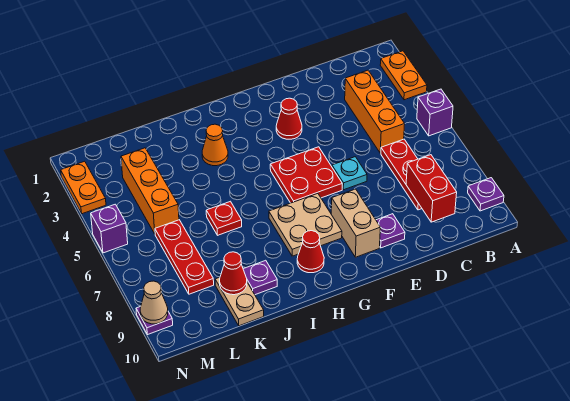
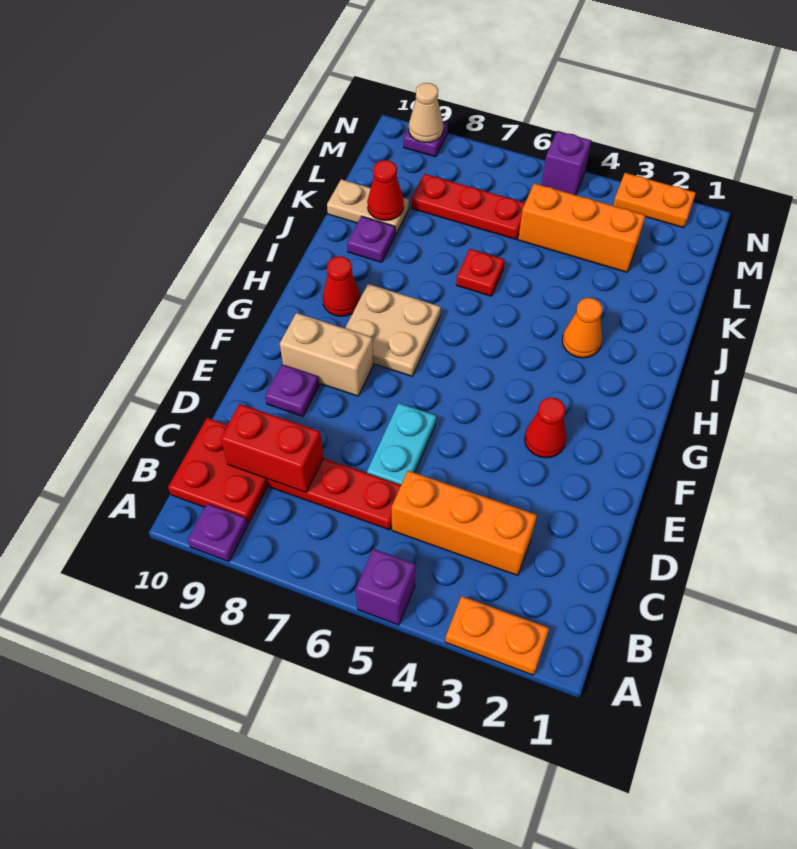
cyan plate E6 level 1 -> cyan plate D6:E6 level 1
red plate F5:G6 level 1 -> red plate B9:C10 level 1

